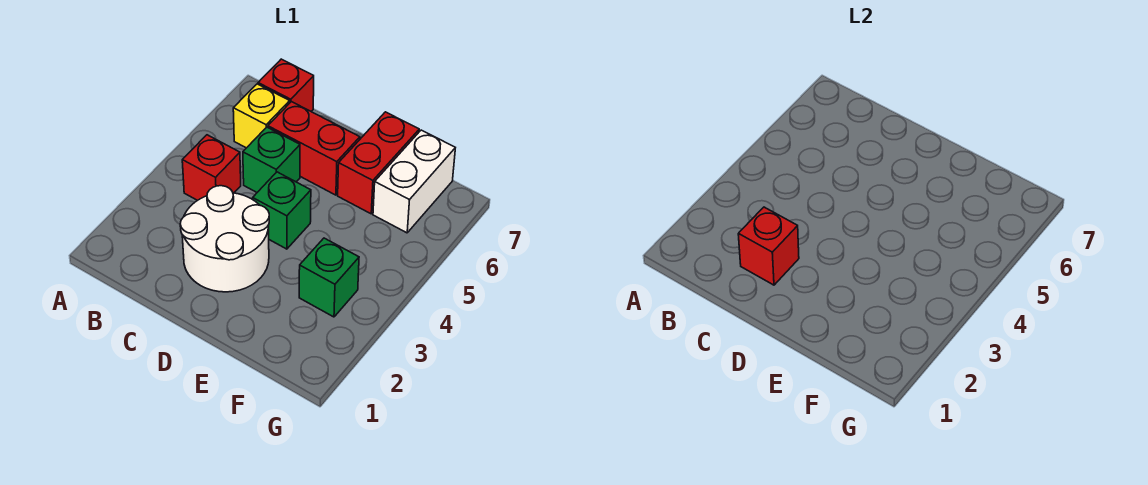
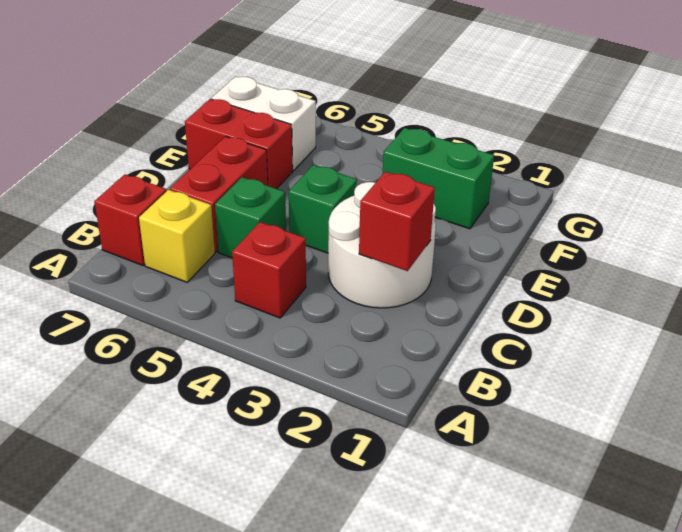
green brick F3 level 1 -> green brick F2:F3 level 1

